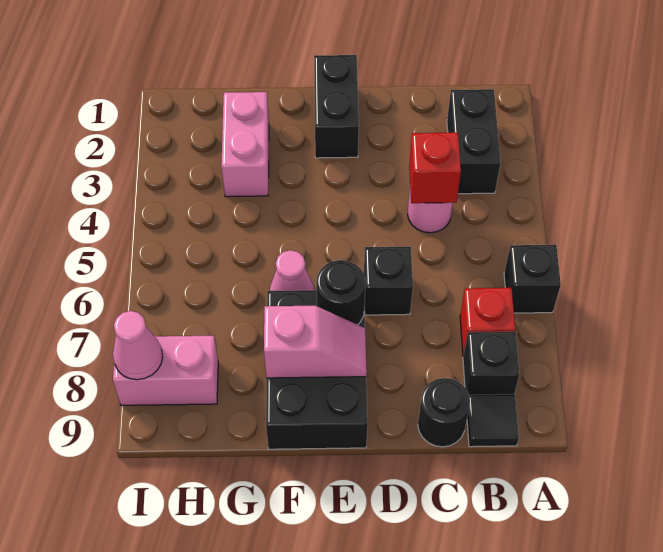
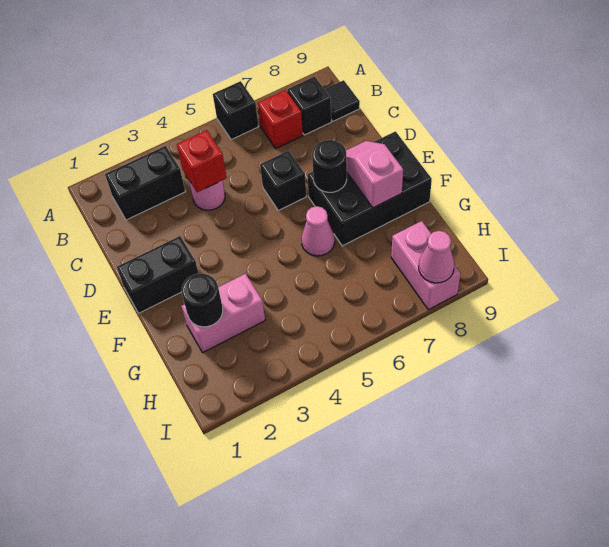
black round brick C9 level 1 -> black round brick G2 level 2

